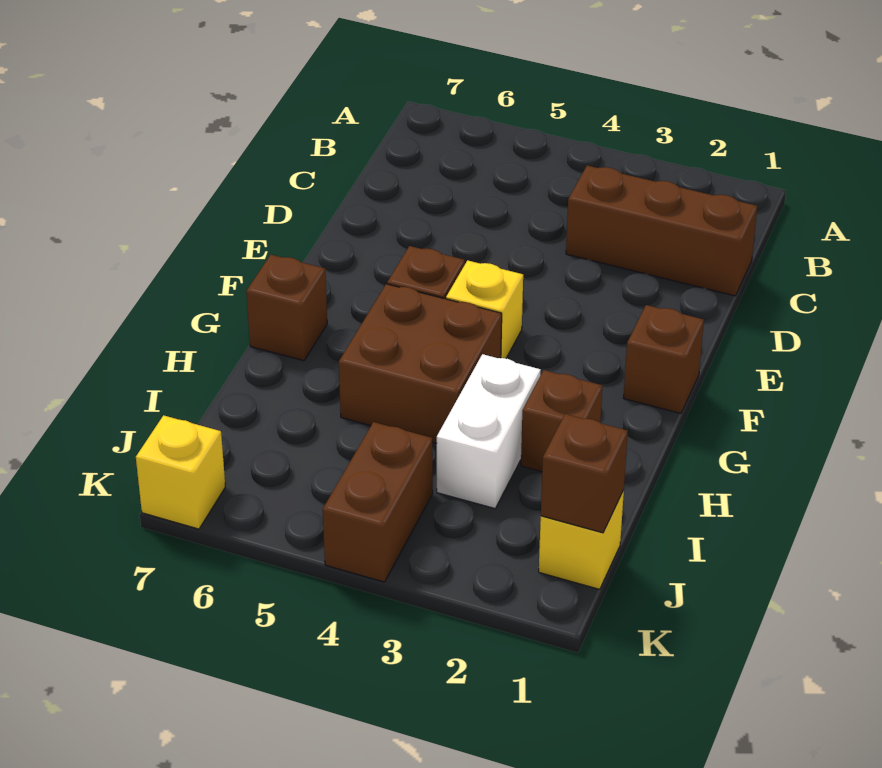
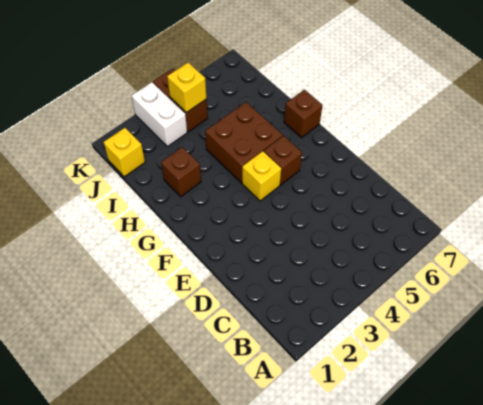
brown brick C1:C3 level 1 -> none
brown brick F1 level 1 -> none
white brick H3:I3 level 1 -> white brick J3:K3 level 1
brown brick J1 level 2 -> none
yellow brick K7 level 1 -> yellow brick J4 level 2

